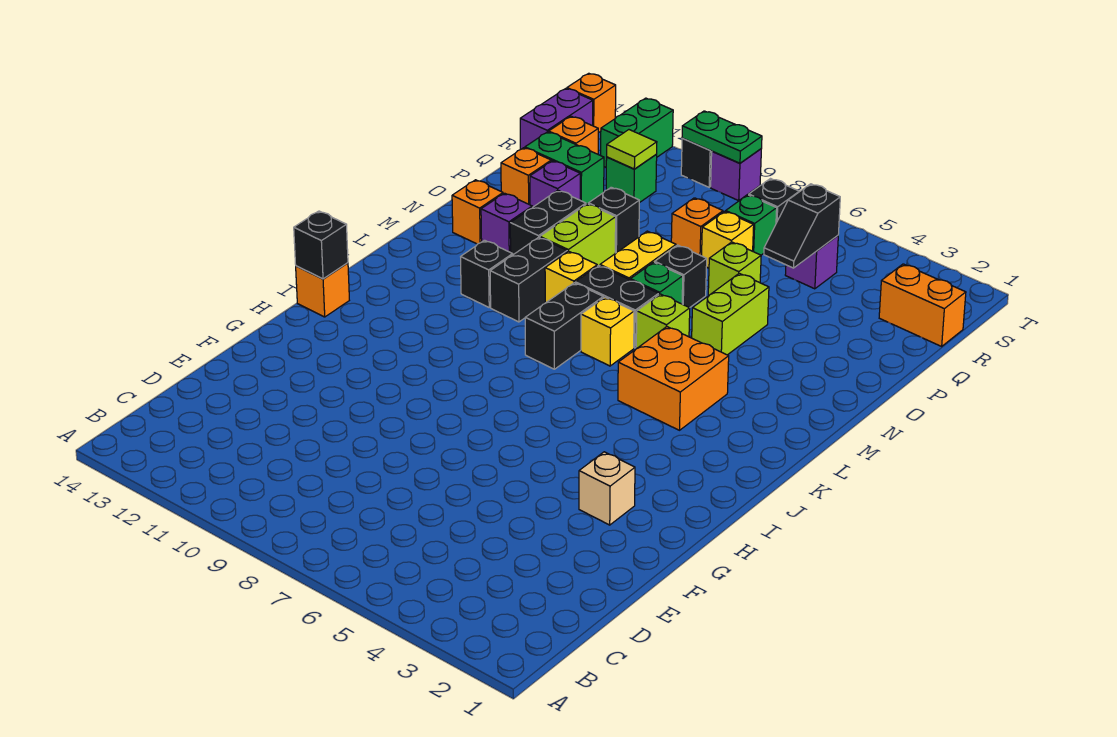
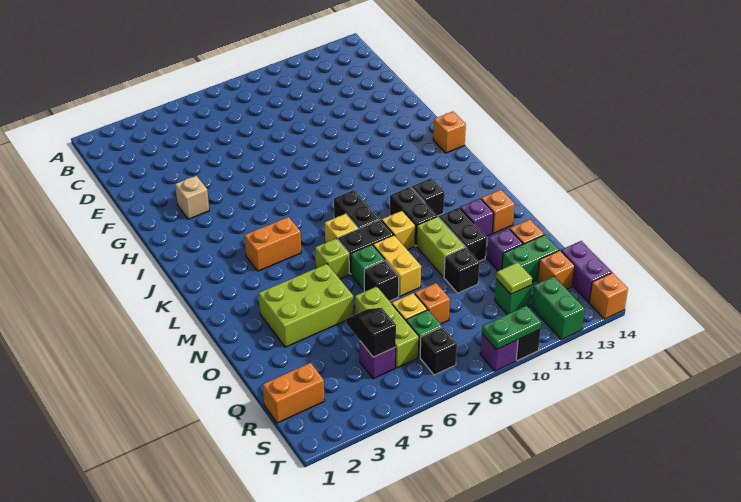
black brick I14 level 2 -> none
orange brick K4:L5 level 1 -> orange brick K4:K5 level 1
lime brick N5:O5 level 1 -> lime brick N3:O5 level 1
lime brick P6 level 1 -> lime brick P6:R6 level 1

